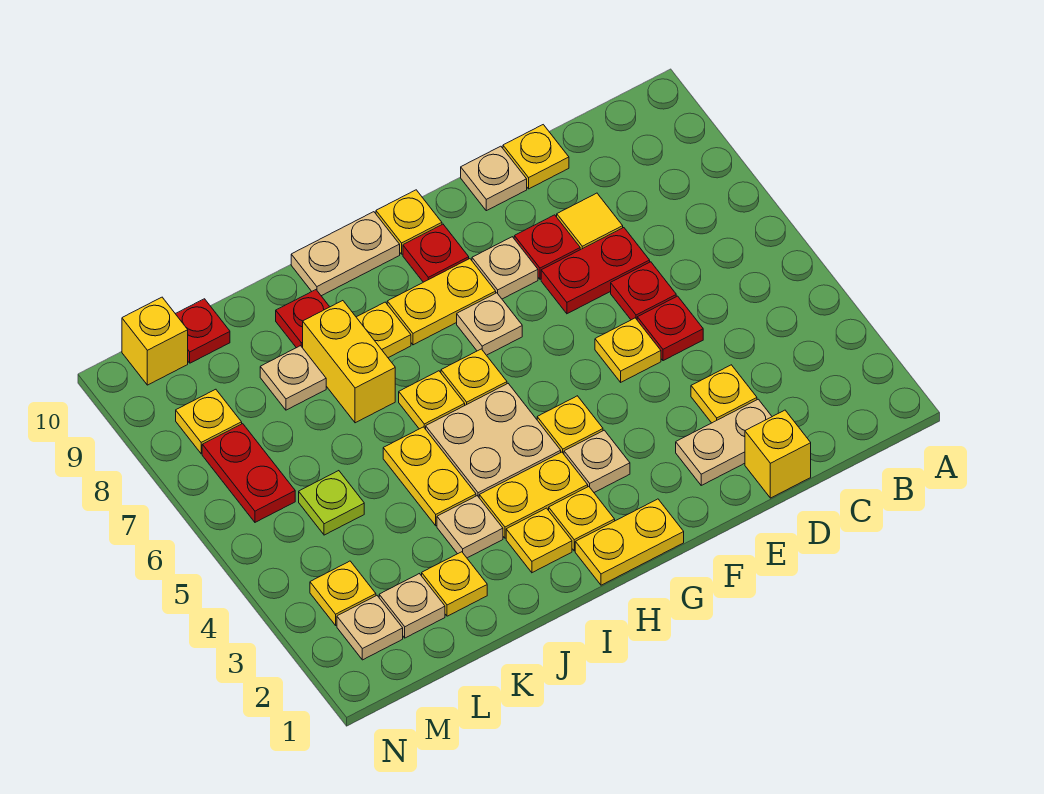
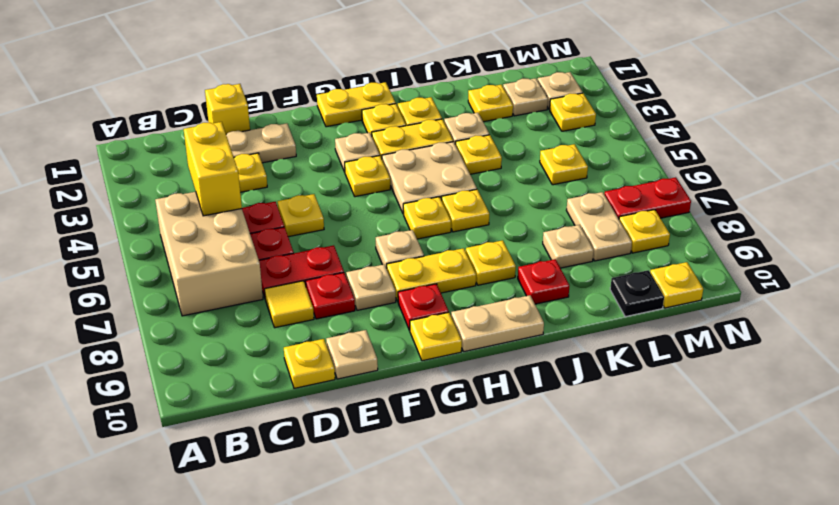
none -> tan brick B5:C7 level 1
yellow plate J4:J5 level 1 -> yellow plate J4 level 1
yellow brick J7:J8 level 1 -> yellow brick C4:C5 level 2
lime plate L5 level 1 -> yellow plate L5 level 1
none -> tan plate L7:L8 level 1
red plate L10 level 1 -> black plate L10 level 1
red plate M6:M7 level 1 -> red plate M7:N7 level 1
yellow brick M10 level 1 -> yellow plate M10 level 1

